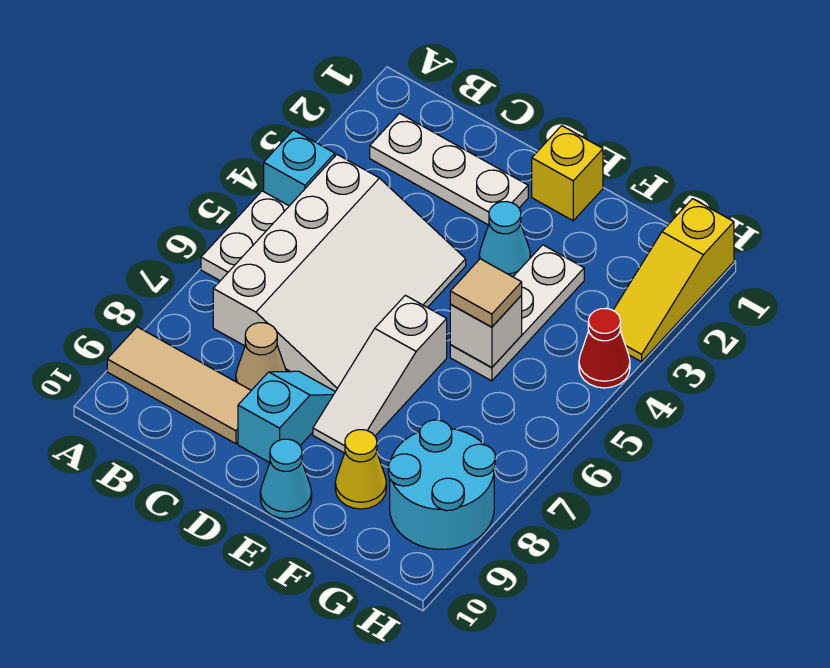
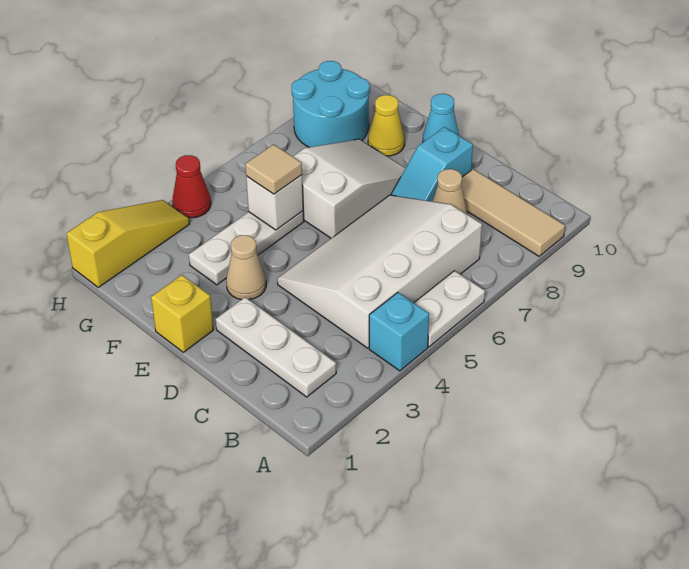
cyan cone E3 level 1 -> tan cone E3 level 1
white slope E6:E8 level 1 top 6 -> white slope E6:F8 level 1 top 6

